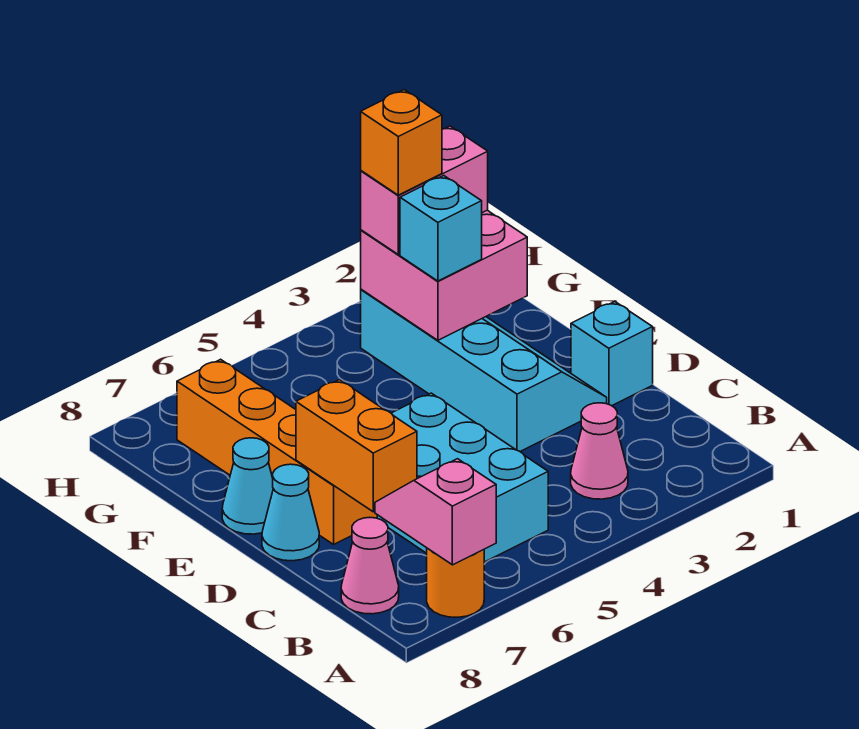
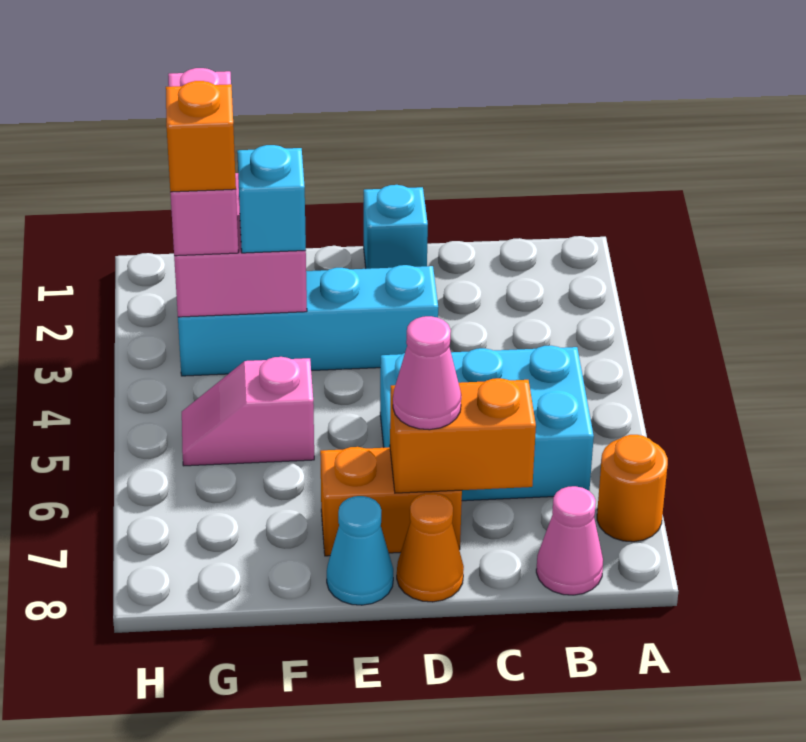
pink slope A7:B7 level 2 top A -> pink slope F5:G5 level 1 top F
pink cone B3 level 1 -> pink cone D7 level 3
orange brick D7:G7 level 1 -> orange brick D7:E7 level 1
cyan cone D8 level 1 -> orange cone D8 level 1
pink brick G2:G3 level 3 -> pink brick G1:G3 level 3

